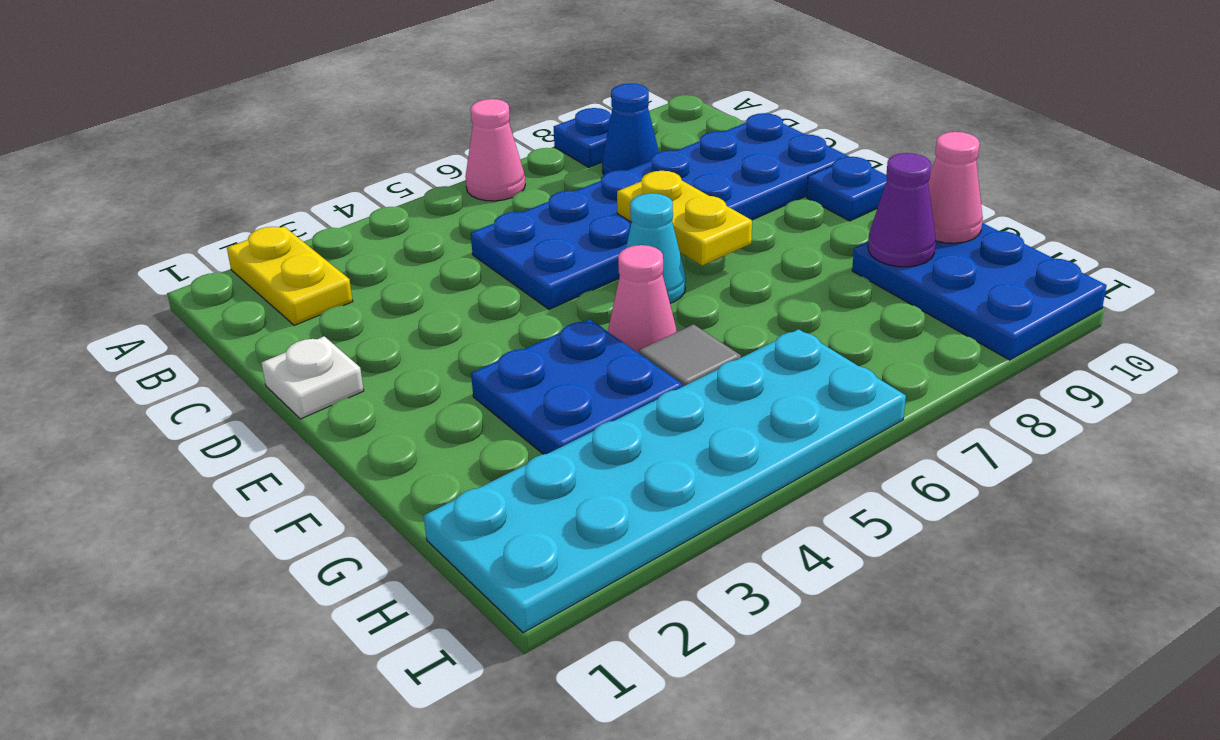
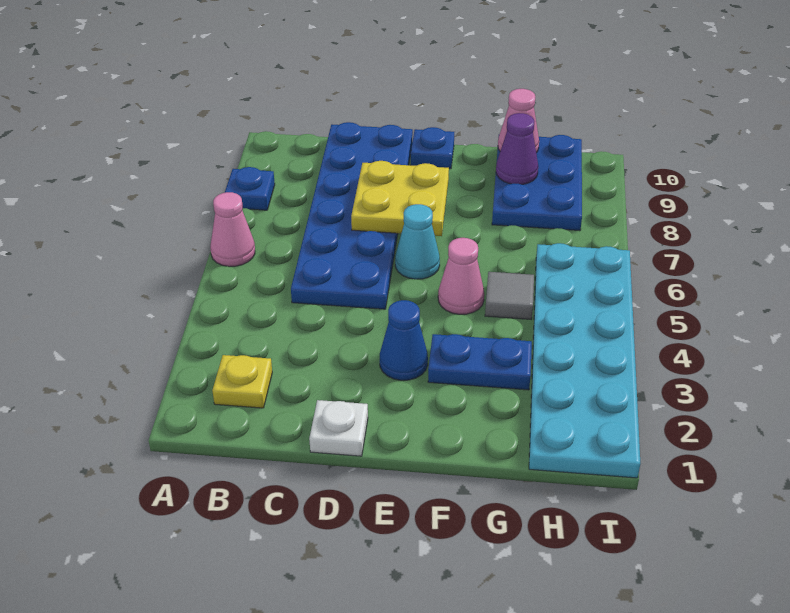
yellow plate A2:B2 level 1 -> yellow plate B2 level 1
blue cone B8 level 1 -> blue cone E3 level 1
yellow plate D7:E7 level 2 -> yellow plate D7:E8 level 2
blue plate F3:G4 level 1 -> blue plate F3:G3 level 1
blue plate G9:I10 level 1 -> blue plate G8:H10 level 1

